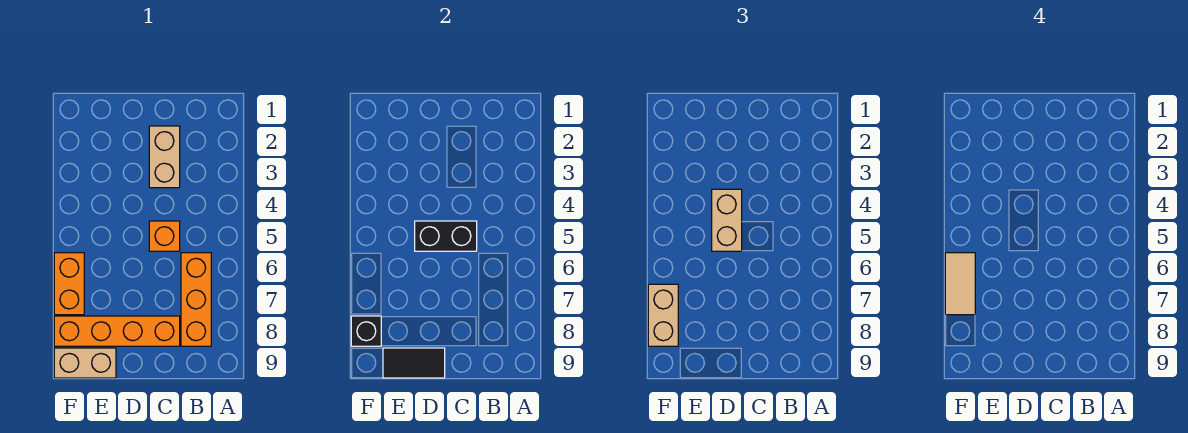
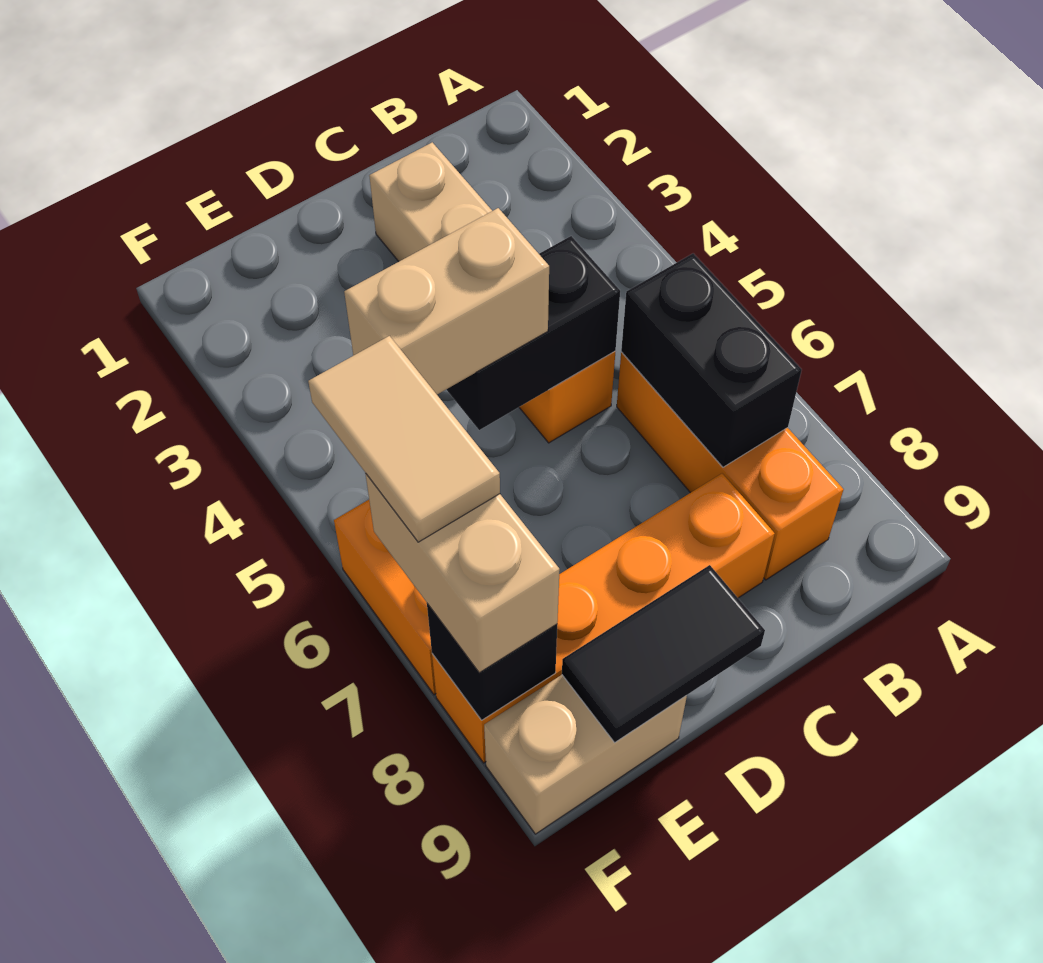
none -> black brick B6:B7 level 2
tan brick D4:D5 level 3 -> tan brick D5:E5 level 3

